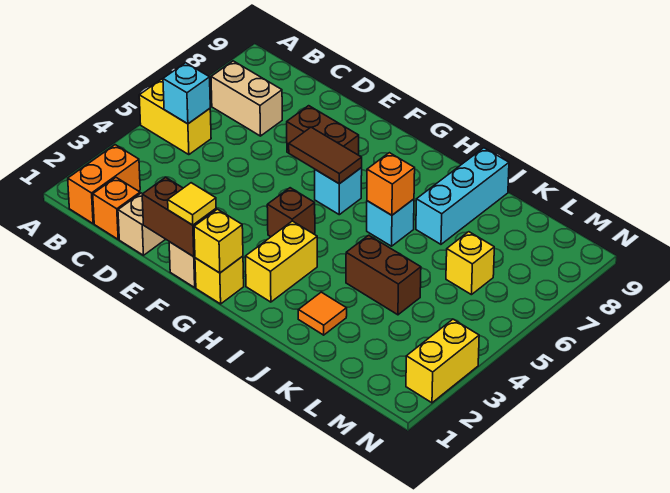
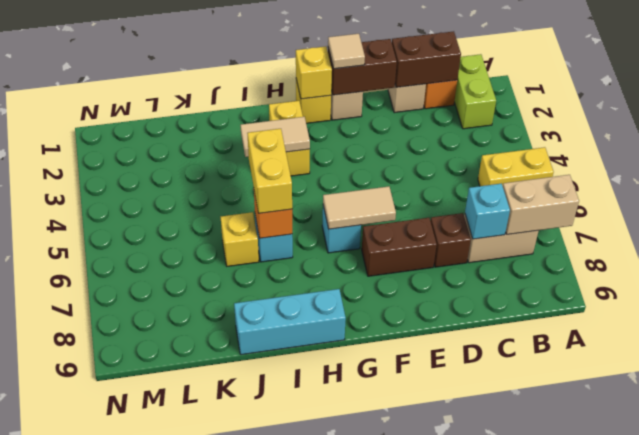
none -> tan brick A7:B7 level 2
orange brick B1:B2 level 1 -> lime brick B1:B2 level 1
cyan brick B5 level 2 -> cyan brick C7 level 2
yellow tile F1 level 3 -> tan tile F1 level 3
brown tile F6:G6 level 2 -> tan tile F6:G6 level 2
brown brick G4 level 1 -> brown brick D7 level 1
none -> tan tile H3:I3 level 2
orange tile J2 level 1 -> none
brown brick J4:K4 level 1 -> brown brick C1:D1 level 2
cyan brick J7:J9 level 1 -> cyan brick H9:J9 level 1
yellow brick L6 level 1 -> yellow brick J6 level 1
yellow brick N2:N3 level 1 -> yellow brick I5:I6 level 3

